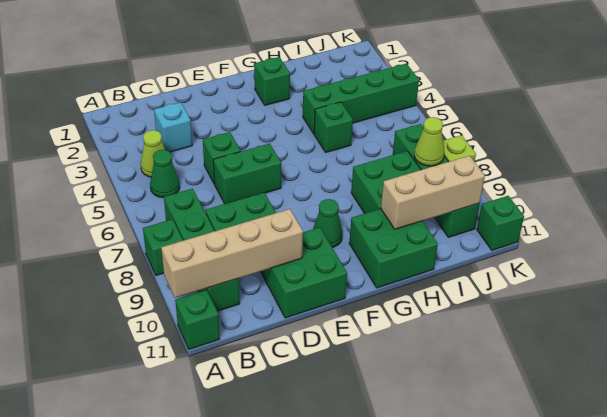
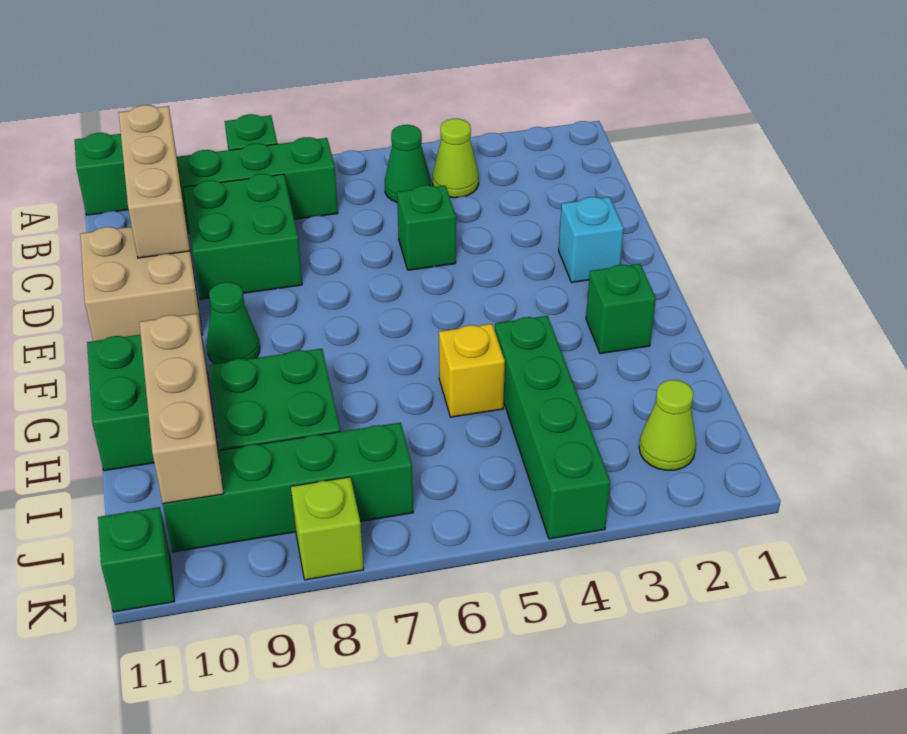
tan brick A10:D10 level 2 -> tan brick B10:D10 level 2
cyan brick C3 level 1 -> cyan brick E2 level 1
green brick D6:E6 level 1 -> none
green brick D10:E11 level 1 -> tan brick D10:E11 level 1
green brick H5 level 1 -> yellow brick H5 level 1
lime cone J8 level 2 -> lime cone J2 level 1

